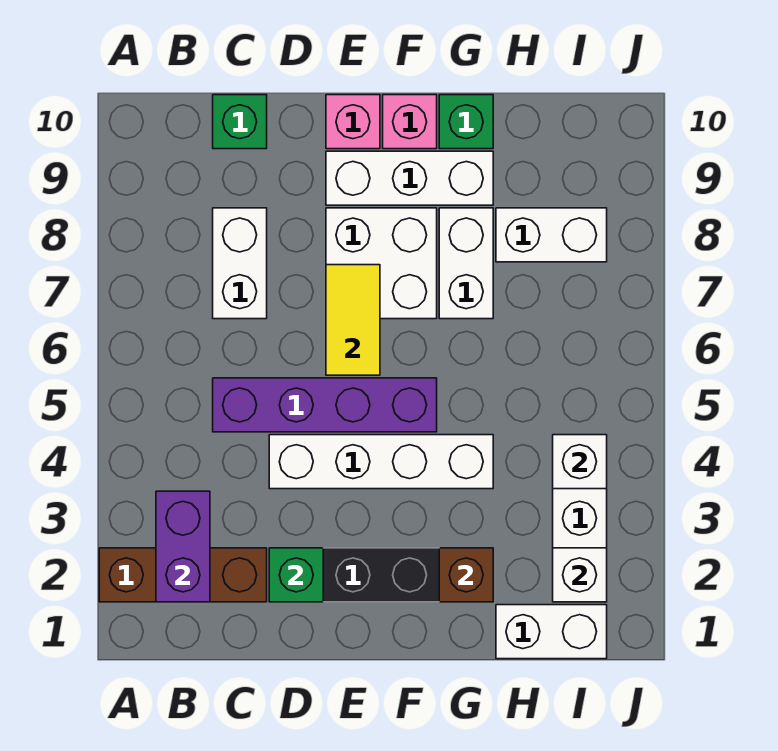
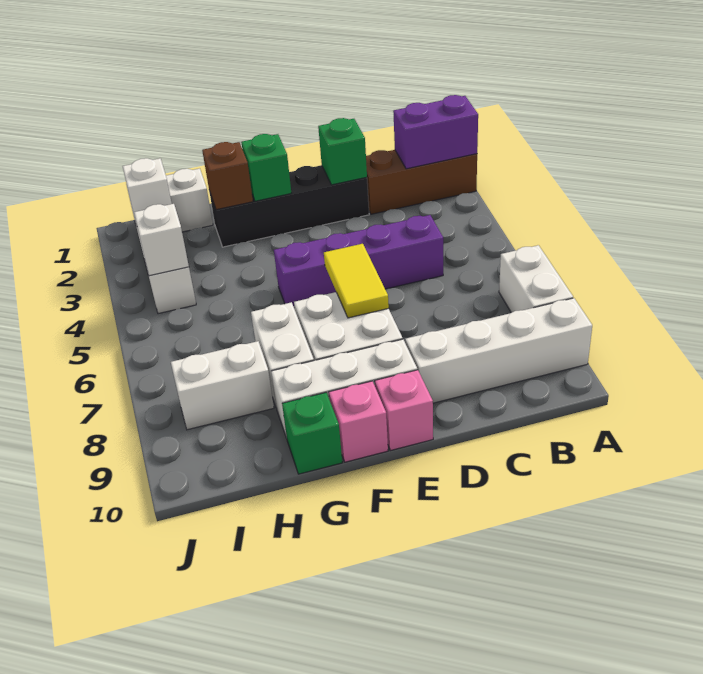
purple brick B2:B3 level 2 -> purple brick A2:B2 level 2
white brick C7:C8 level 1 -> white brick A7:A8 level 1
green brick C10 level 1 -> green brick F2 level 2
white brick D4:G4 level 1 -> white brick A9:D9 level 1

